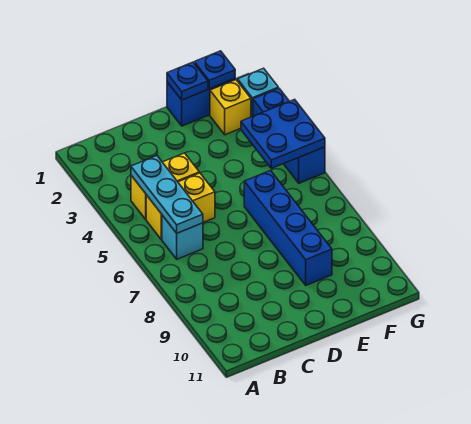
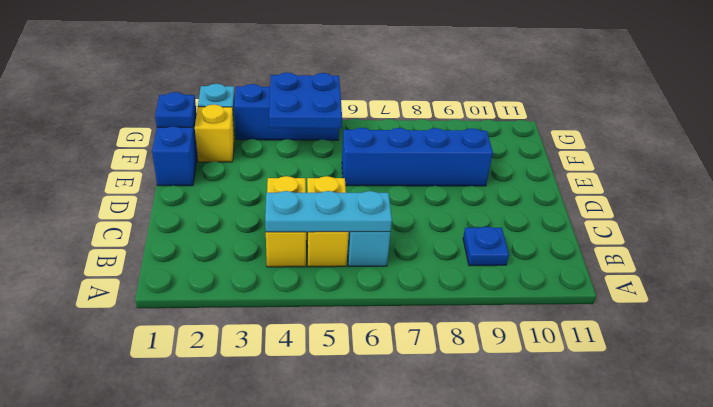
blue plate E1 level 2 -> blue plate B9 level 1

